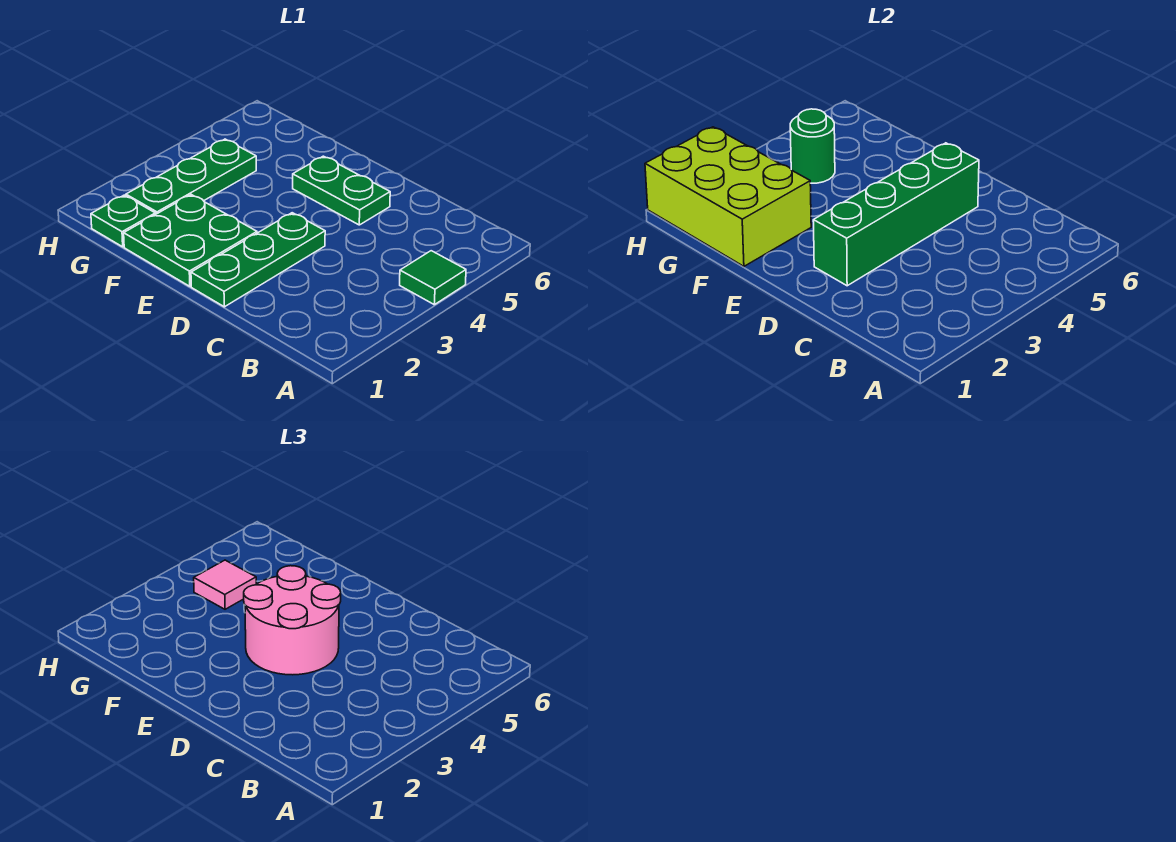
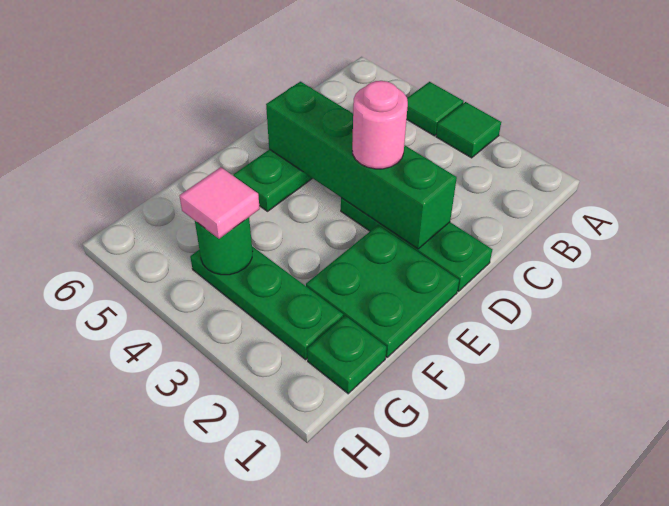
none -> green tile A3 level 1
pink round brick D3:E4 level 3 -> pink round brick D3 level 3
lime brick F1:H2 level 2 -> none

